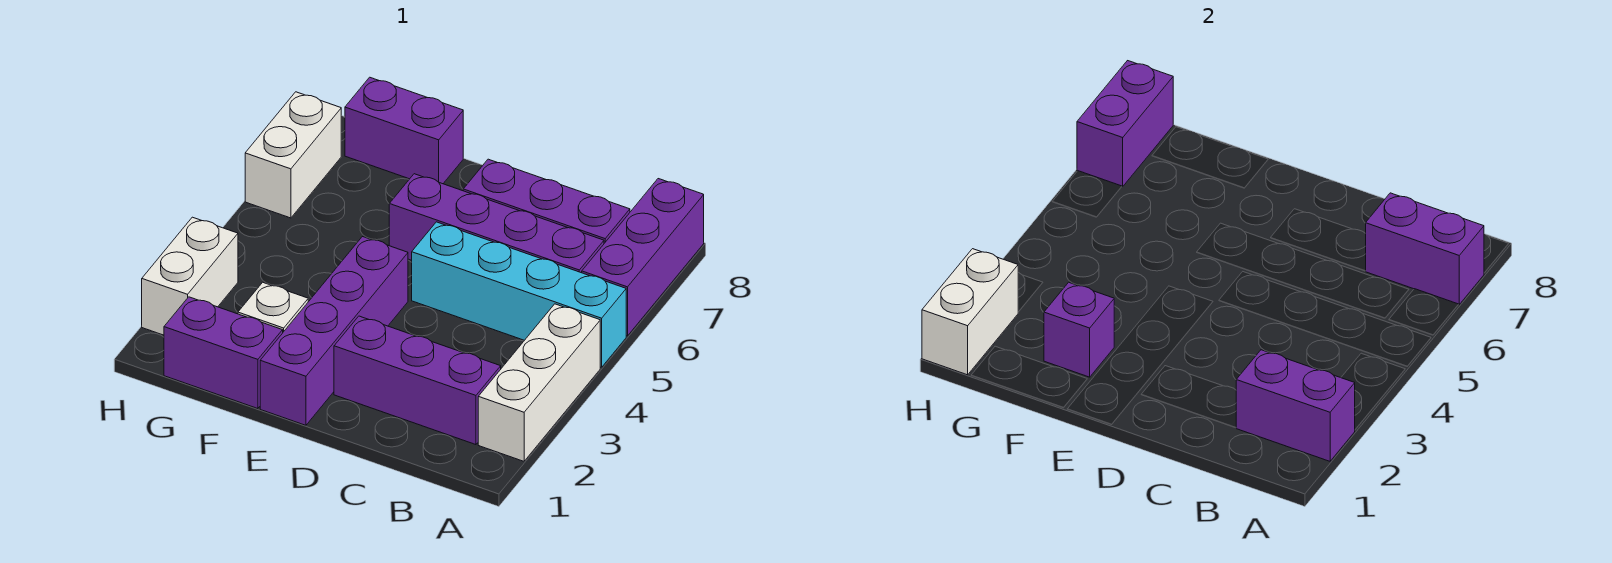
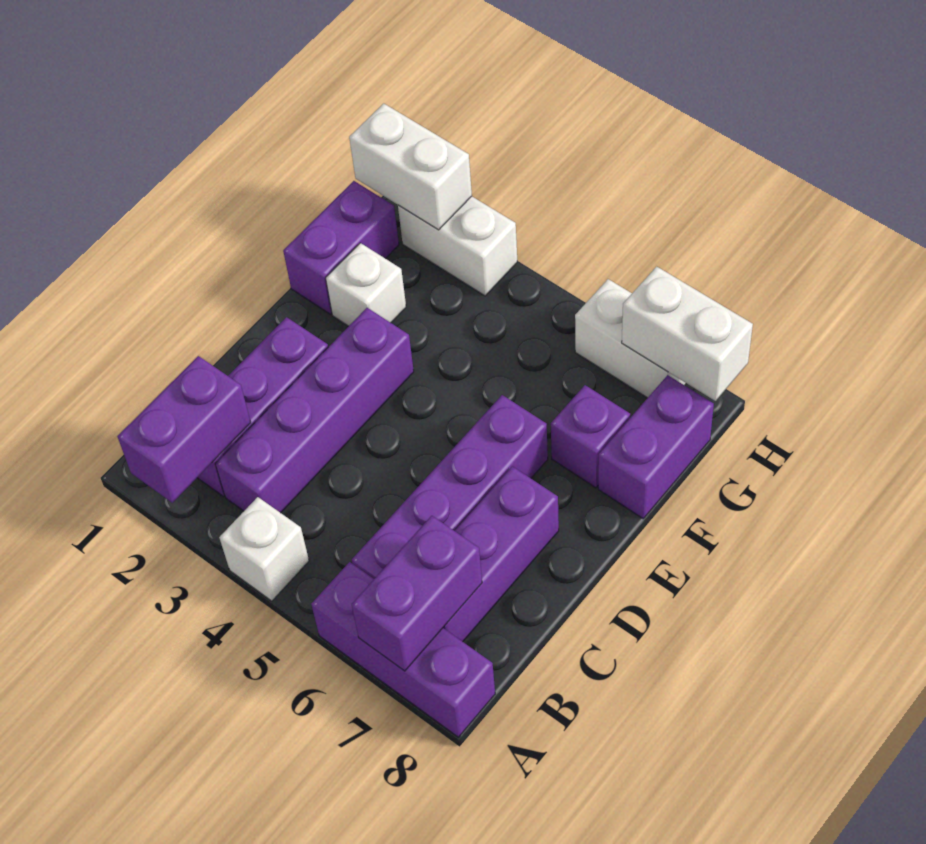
white brick A2:A4 level 1 -> white brick A4 level 1
cyan brick A5:D5 level 1 -> none
purple brick E1:E4 level 1 -> purple brick B3:E3 level 1
purple brick F2 level 2 -> purple brick F7 level 1
purple brick H7:H8 level 2 -> white brick H7:H8 level 2

